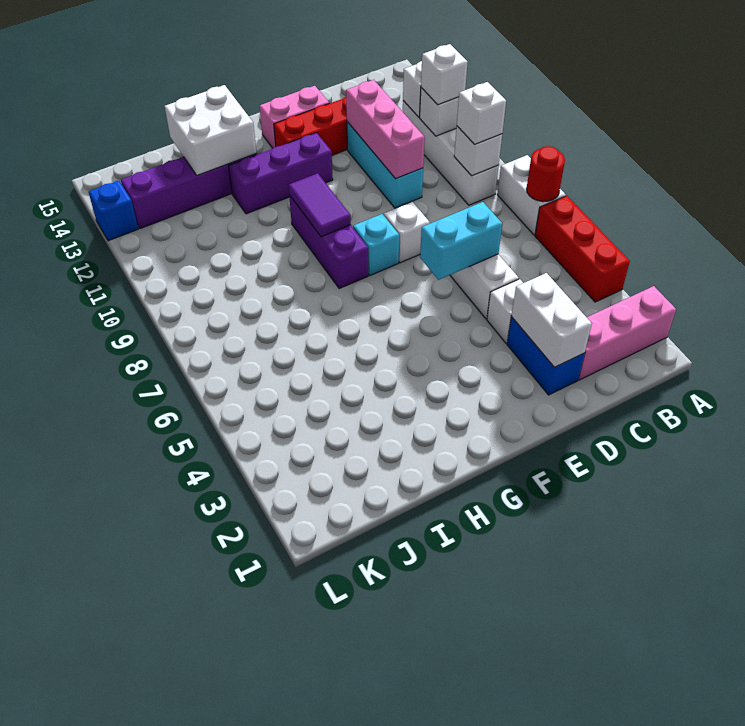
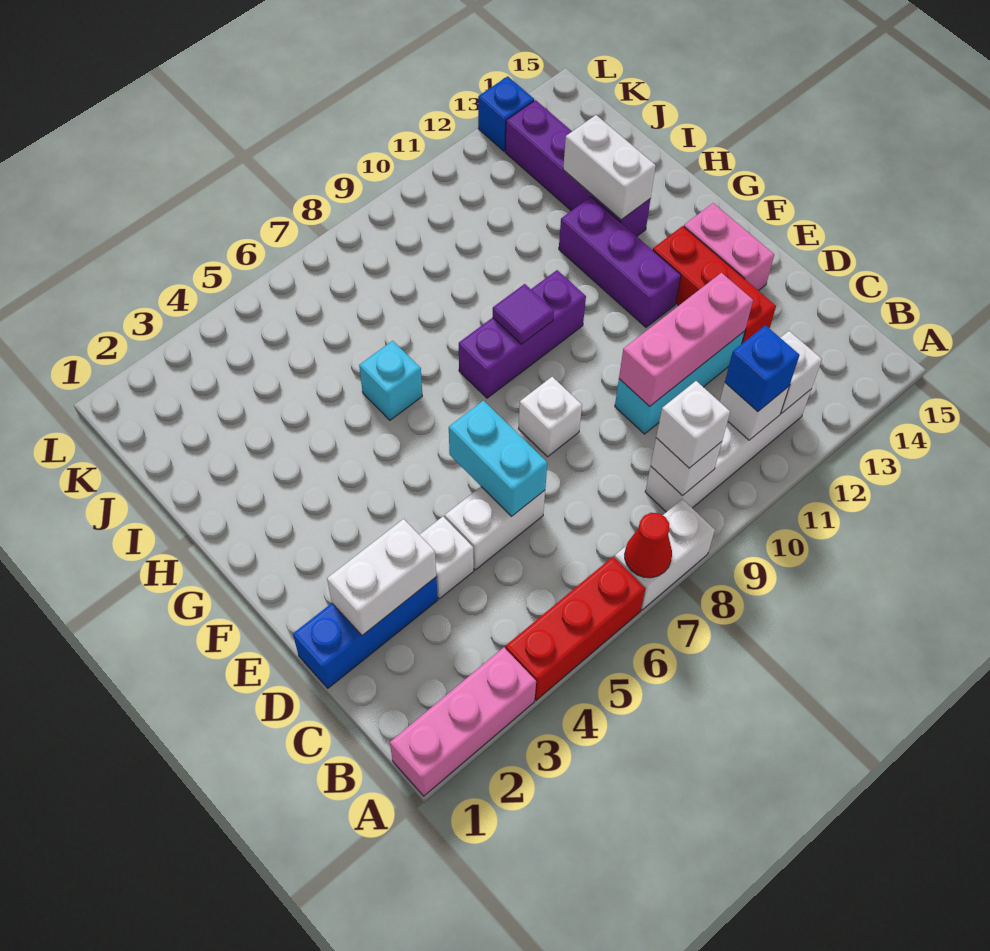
pink brick A2:C2 level 1 -> pink brick A1:A3 level 1
red round brick A7 level 2 -> red cone A7 level 2
white brick B11 level 3 -> blue brick B11 level 3
blue brick D2:D3 level 1 -> blue brick D1:D3 level 1
cyan brick F8 level 1 -> cyan brick H6 level 1
purple tile G9:G10 level 2 -> purple tile G9 level 2
white brick H13:I14 level 2 -> white brick H13:I13 level 2

